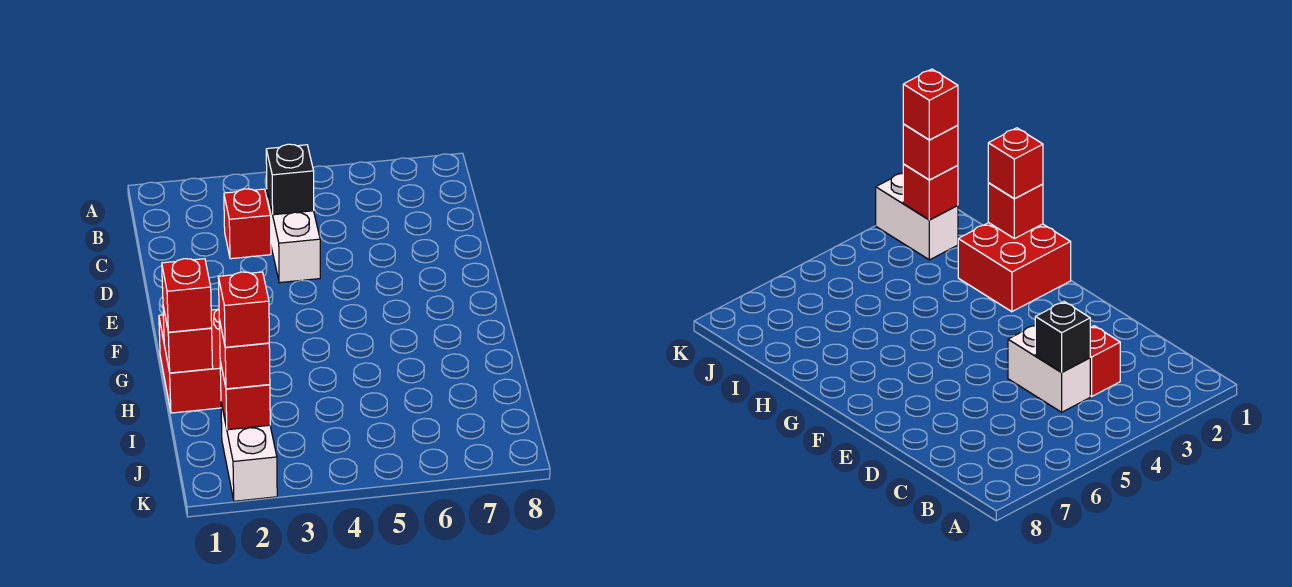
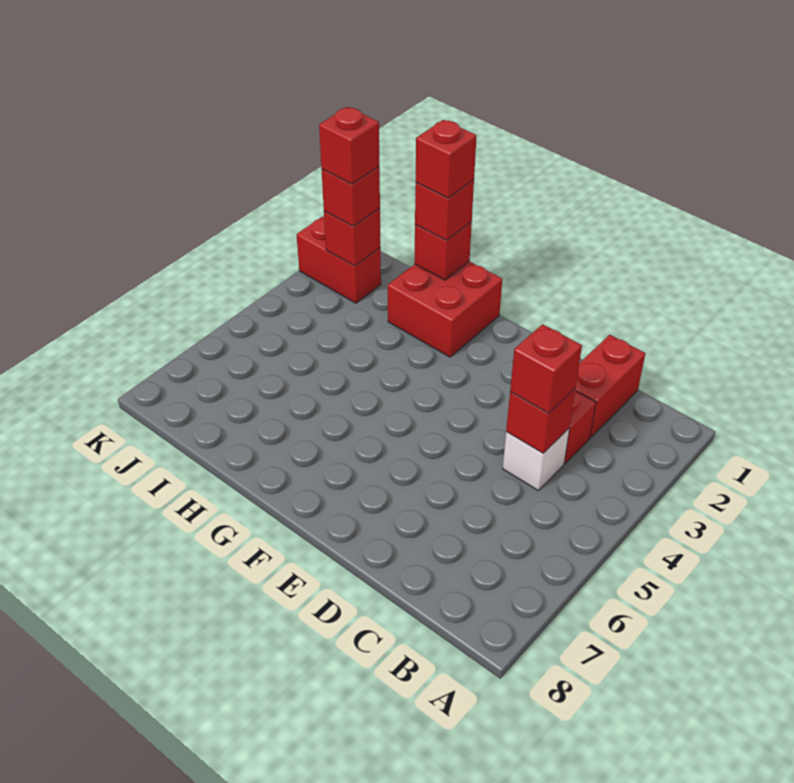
none -> red brick C1:C2 level 1
white brick C4:D4 level 1 -> white brick C4 level 1
black brick C4 level 2 -> red brick C4 level 2
none -> red brick C4 level 3
none -> red brick H1 level 4
white brick J2:K2 level 1 -> red brick J2:K2 level 1

